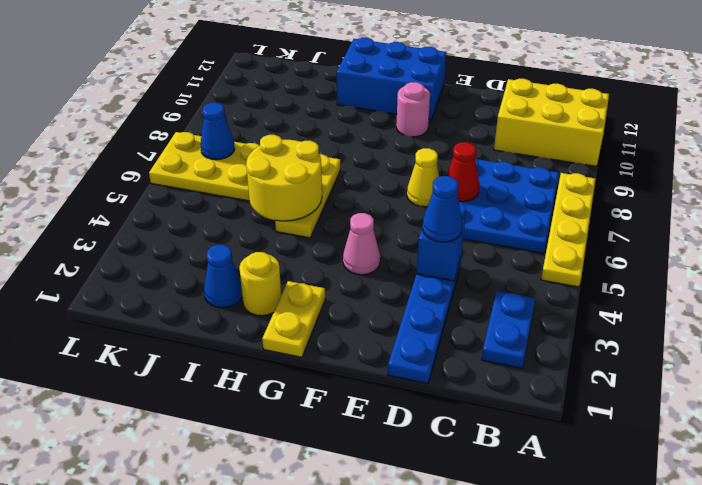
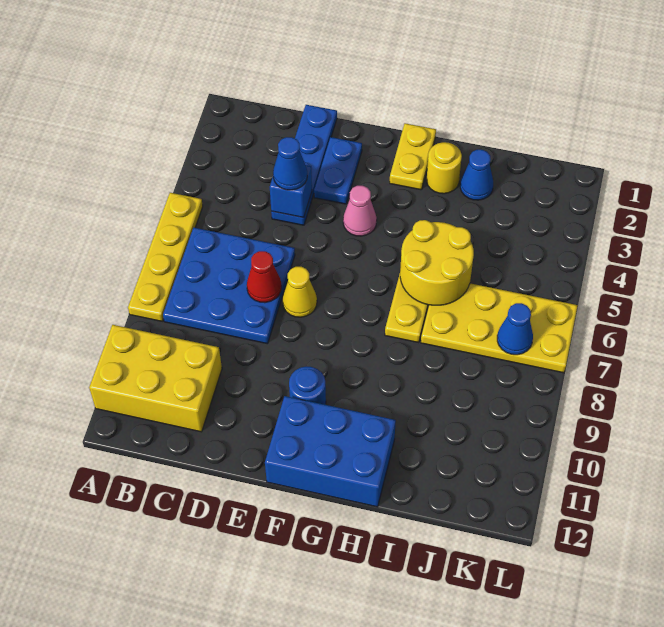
blue plate B2:B3 level 1 -> blue plate E2:E3 level 1
pink round brick F10 level 1 -> blue round brick F10 level 1

